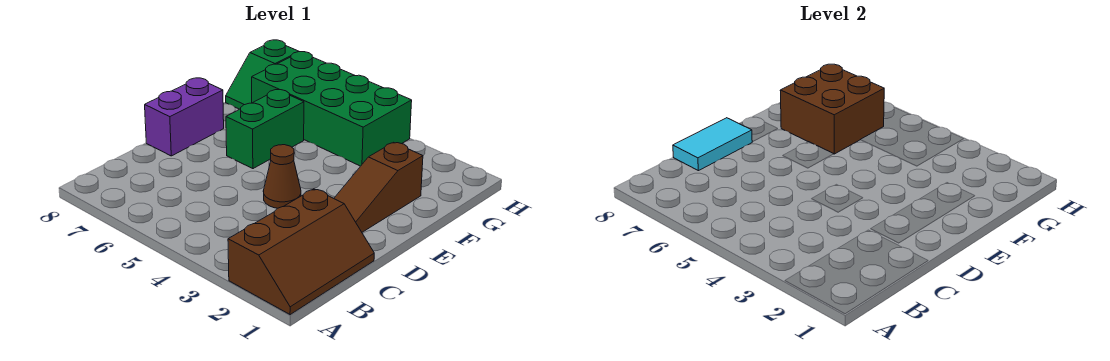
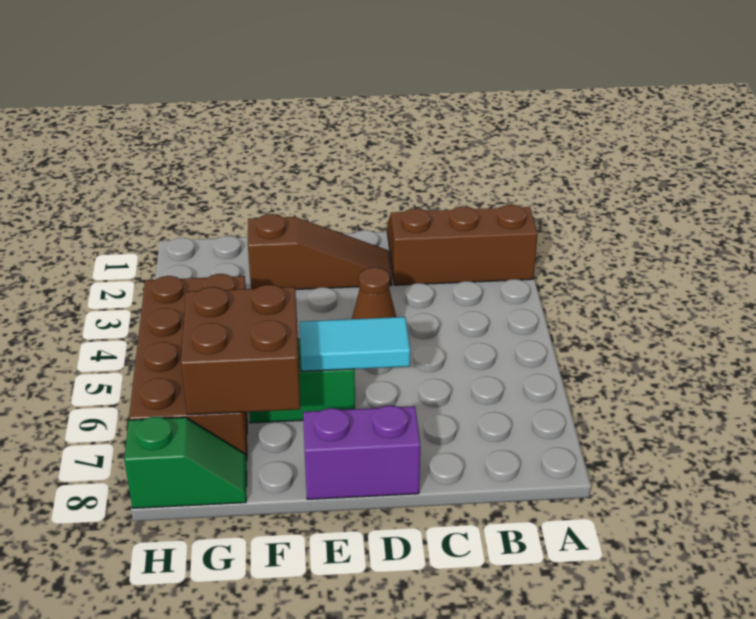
cyan tile C8:D8 level 2 -> cyan tile D6:E6 level 2
green brick G4:H7 level 1 -> brown brick G4:H7 level 1

